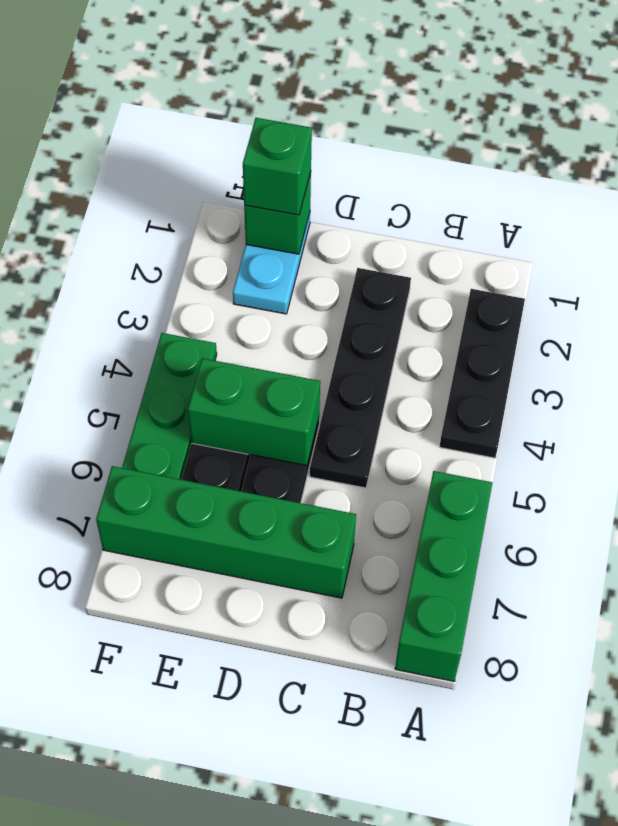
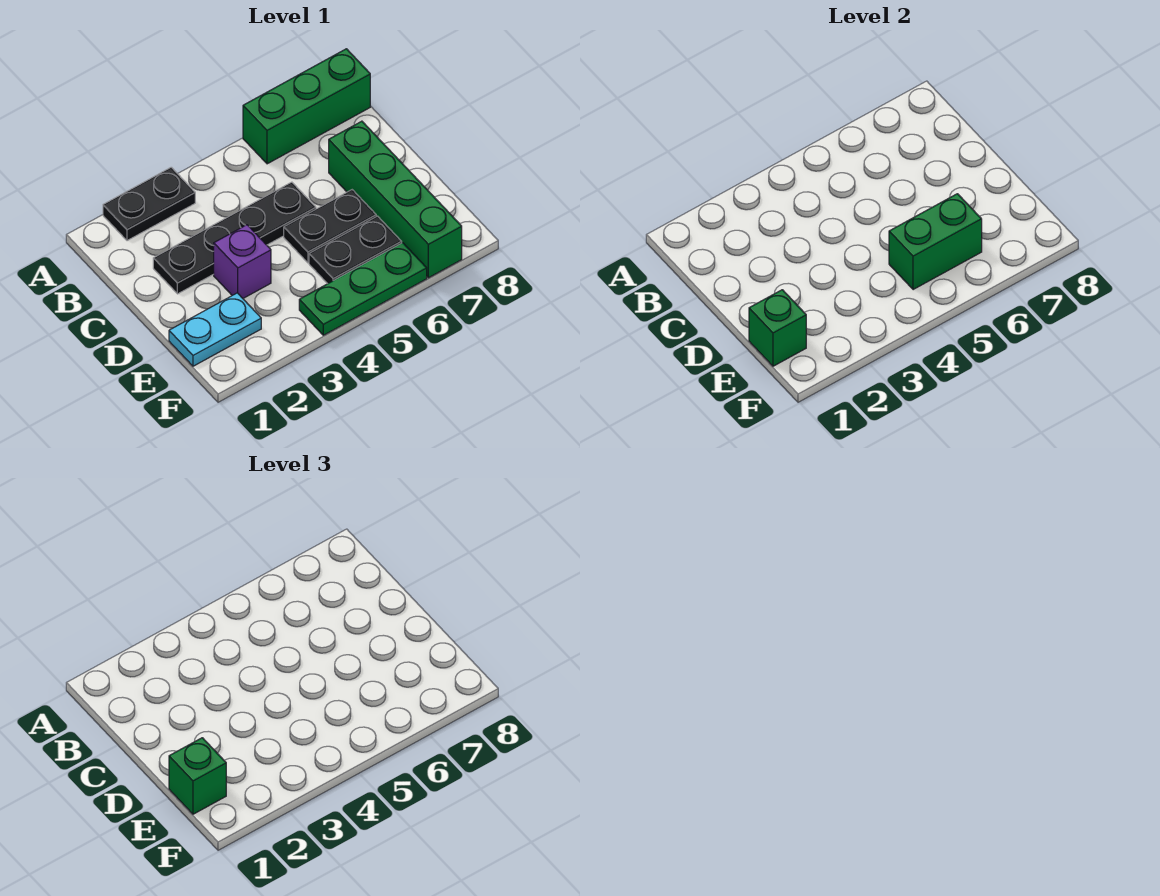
black plate A2:A4 level 1 -> black plate A2:A3 level 1
none -> purple brick D3 level 1
green brick D5:E5 level 2 -> green brick E5:E6 level 2

